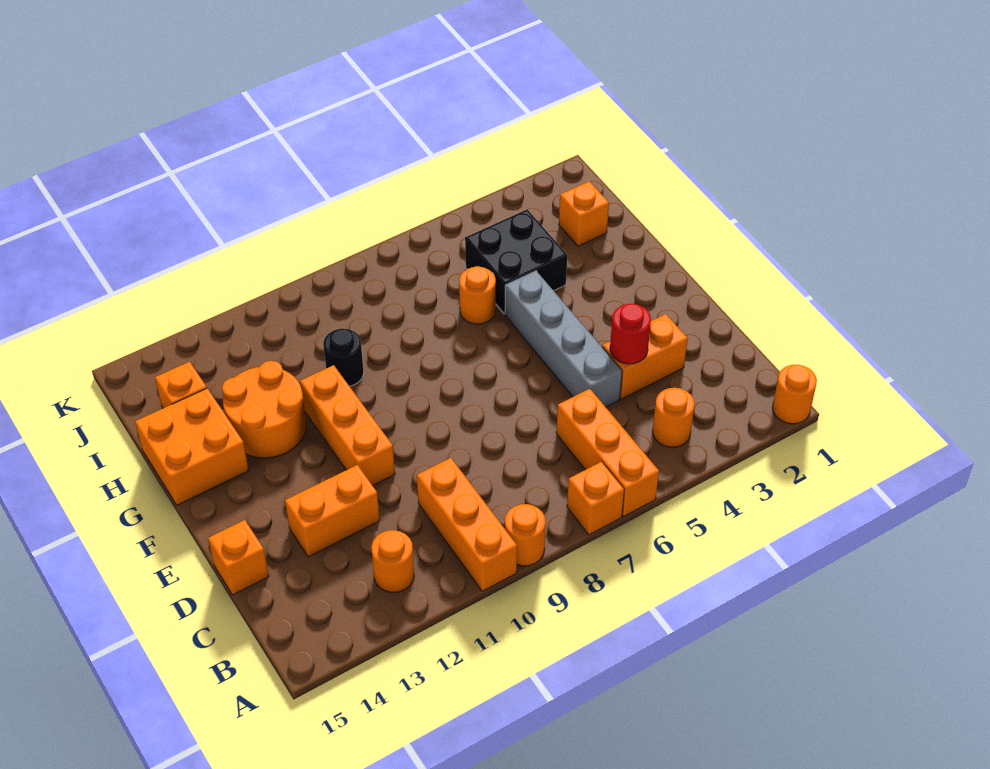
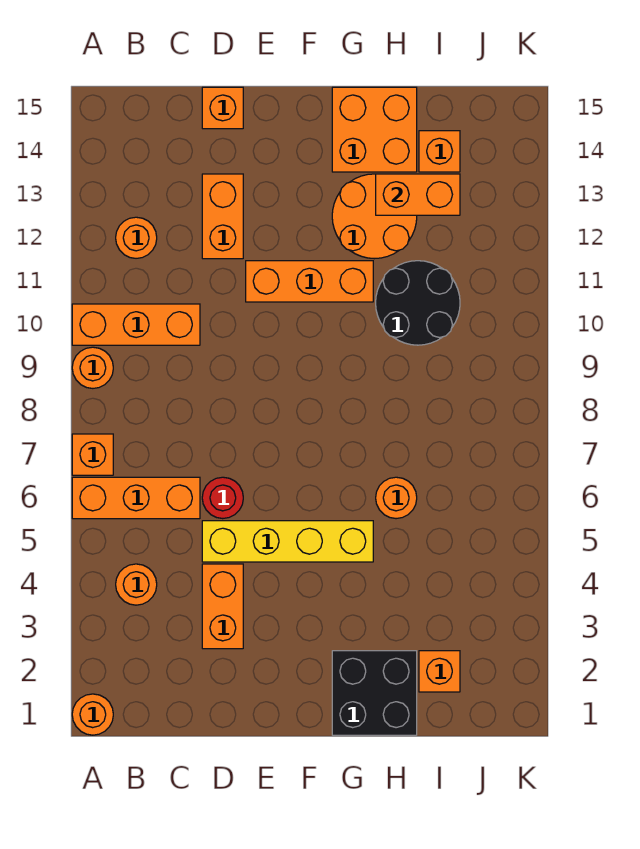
red round brick D4 level 2 -> red round brick D6 level 1
grey brick D5:G5 level 1 -> yellow brick D5:G5 level 1
black brick H4:I5 level 1 -> black brick G1:H2 level 1
black round brick H10 level 1 -> black round brick H10:I11 level 1
none -> orange brick H13:I13 level 2

